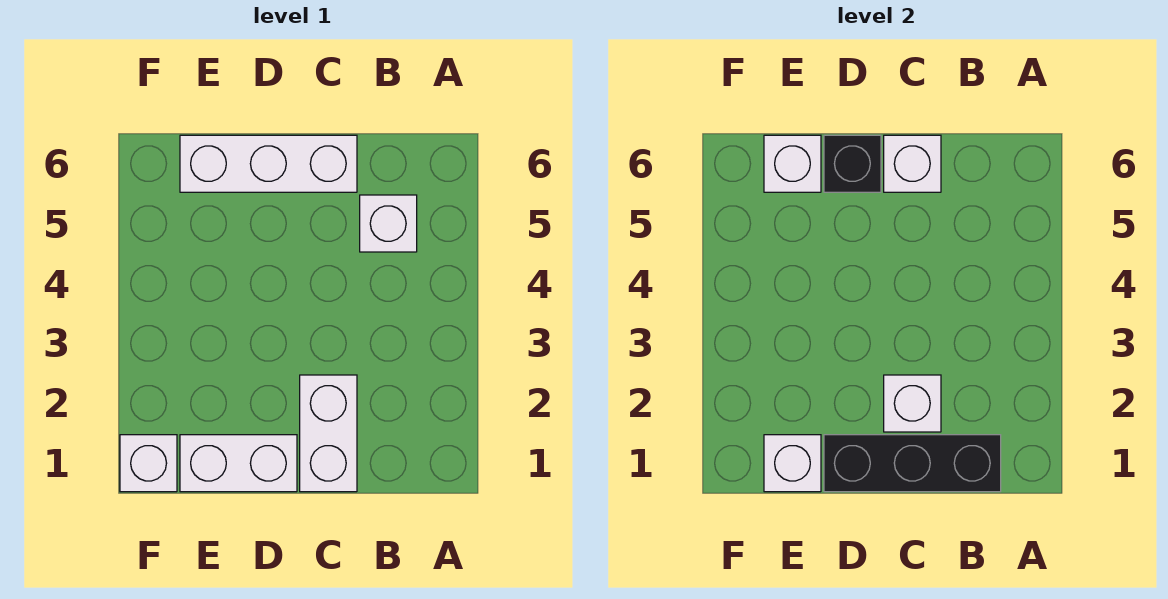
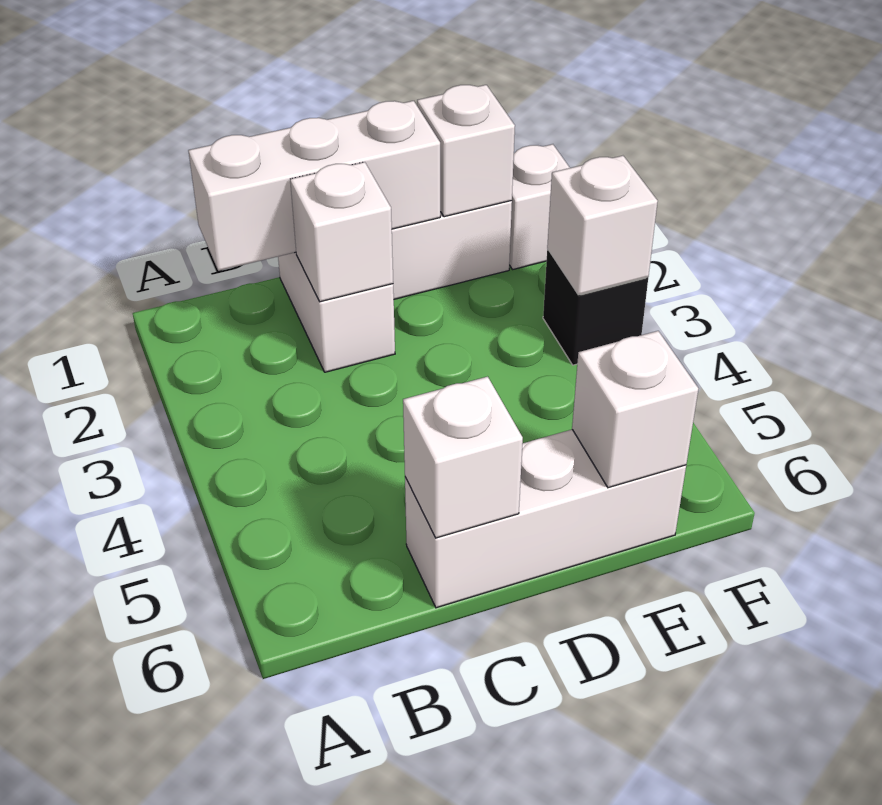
black brick B1:D1 level 2 -> white brick B1:D1 level 2
white brick B5 level 1 -> white brick F3 level 2
black brick D6 level 2 -> black brick F3 level 1

